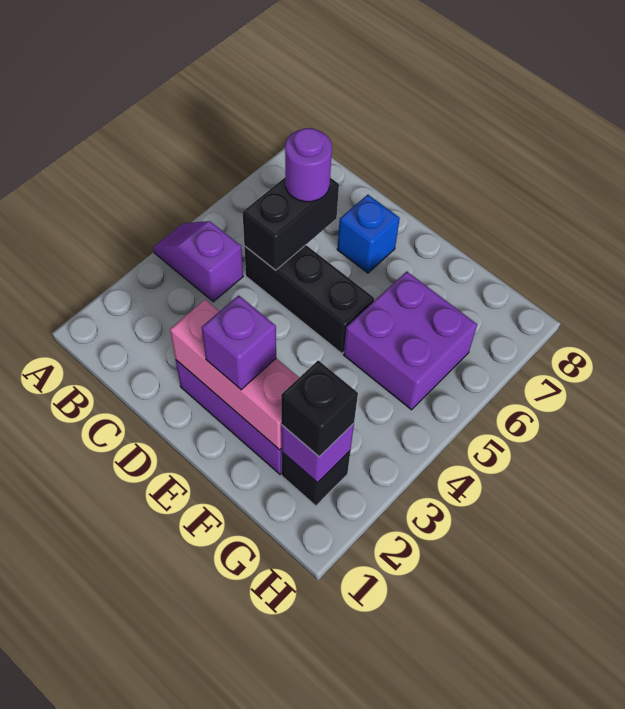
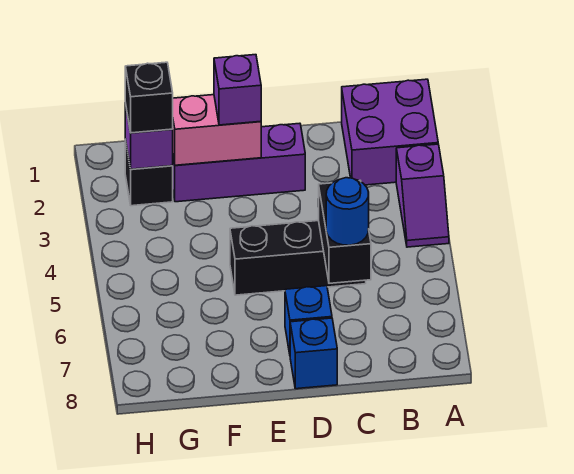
purple slope A4:B4 level 1 top B -> purple slope A3:A4 level 1 top 3
purple round brick C6 level 3 -> blue round brick C6 level 3
pink brick D2:F2 level 2 -> pink brick E2:F2 level 2
none -> blue brick D8 level 1
purple brick F5:G6 level 1 -> purple brick A1:B2 level 1

